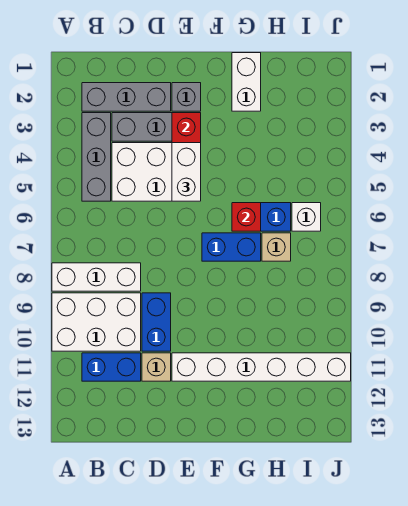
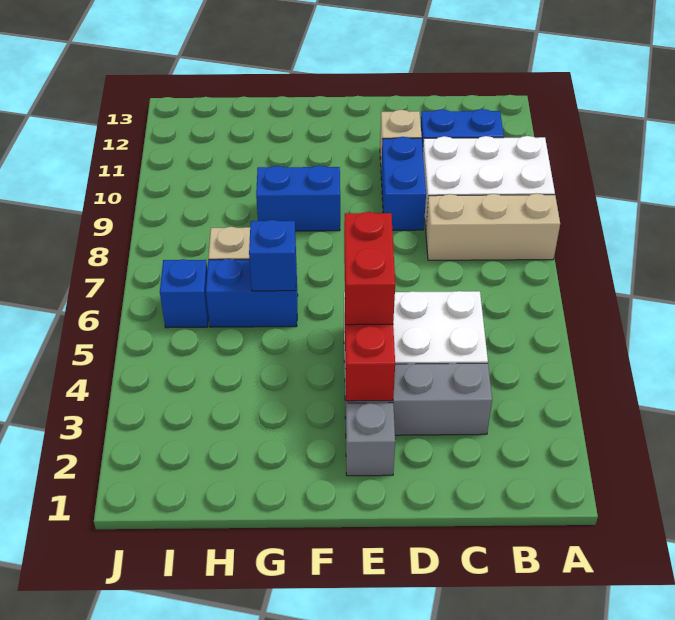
white brick A8:C8 level 1 -> tan brick A8:C8 level 1
grey brick B2:D2 level 1 -> none
grey brick B3:B5 level 1 -> none
white brick E4:E5 level 3 -> red brick E4:E5 level 3
white brick E11:J11 level 1 -> none
blue brick F7:G7 level 1 -> blue brick F9:G9 level 1
white brick G1:G2 level 1 -> none
red brick G6 level 2 -> blue brick G6 level 2
white brick I6 level 1 -> blue brick I6 level 1

